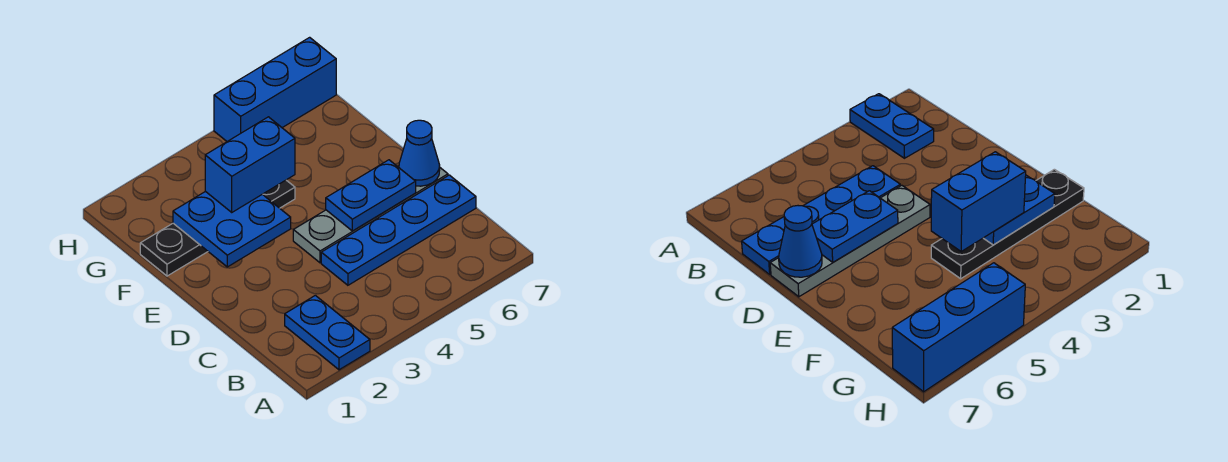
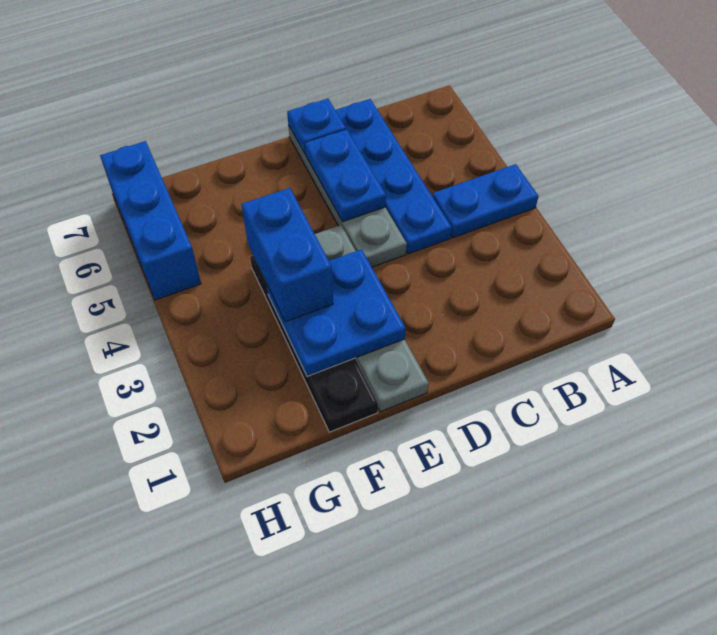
blue plate A2:B2 level 1 -> blue plate A4:B4 level 1
blue cone D7 level 2 -> blue plate D7 level 2
none -> grey plate E1:E4 level 1

